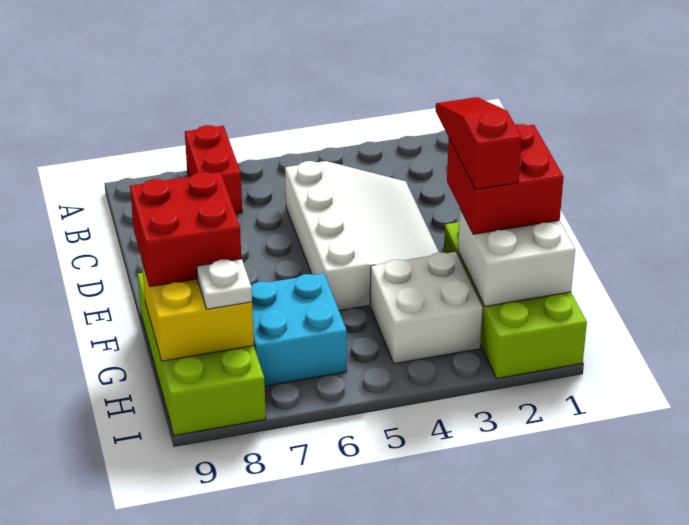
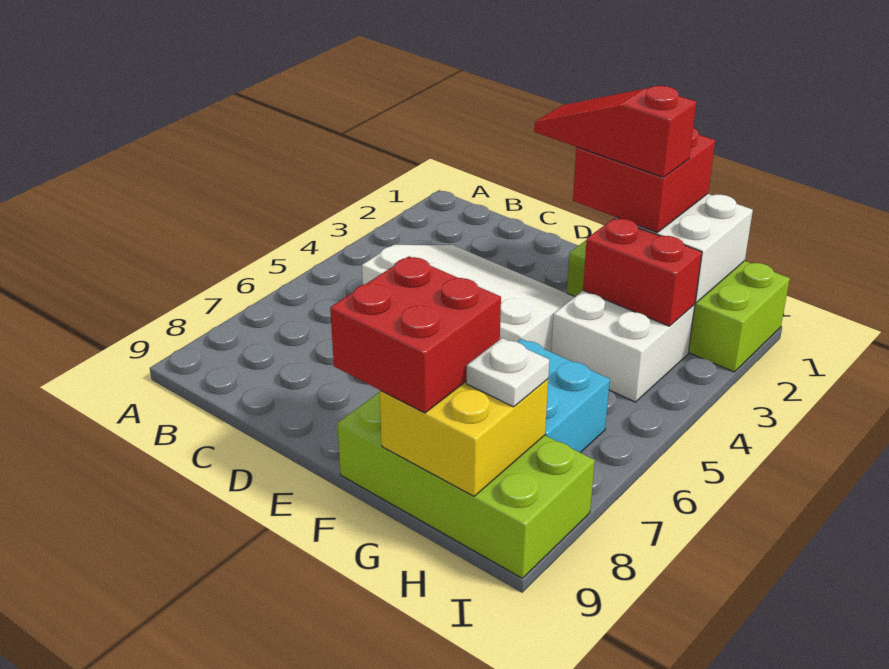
red brick A7:B7 level 1 -> red brick G3:H3 level 2

